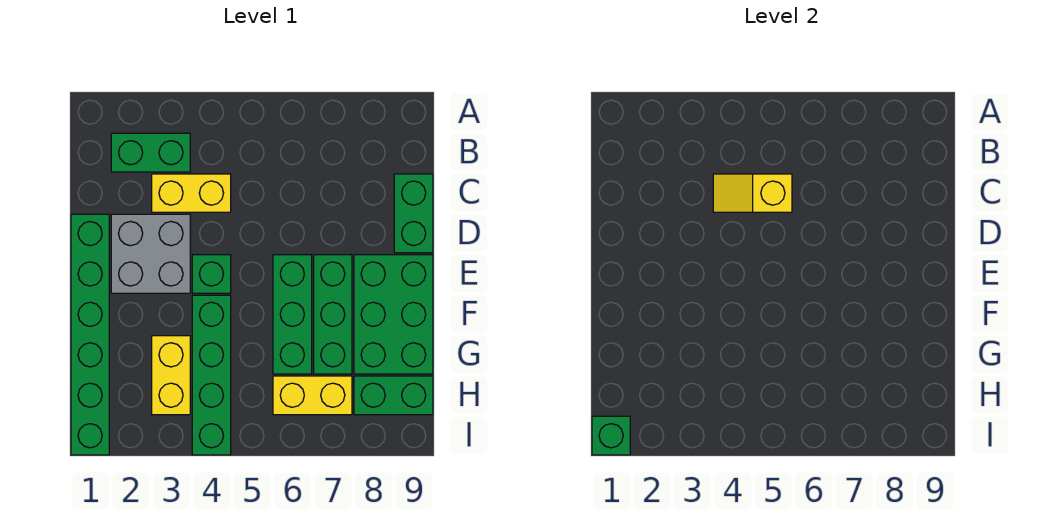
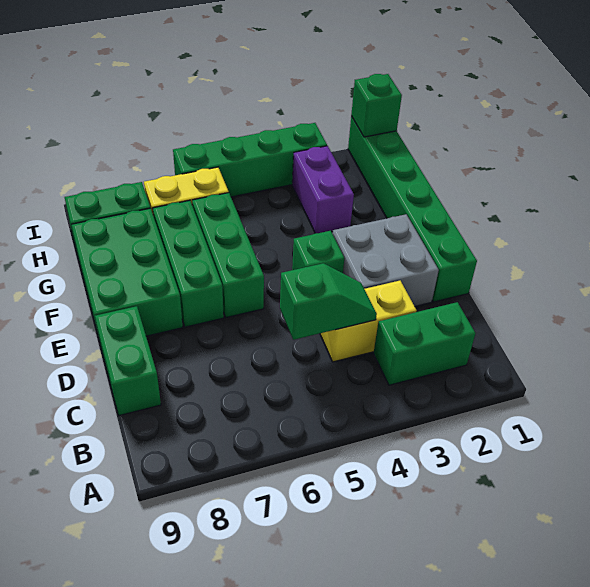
yellow slope C4:C5 level 2 top 5 -> green slope C4:C5 level 2 top 5
green brick F4:I4 level 1 -> green brick I3:I6 level 1
yellow brick G3:H3 level 1 -> purple brick G3:H3 level 1

